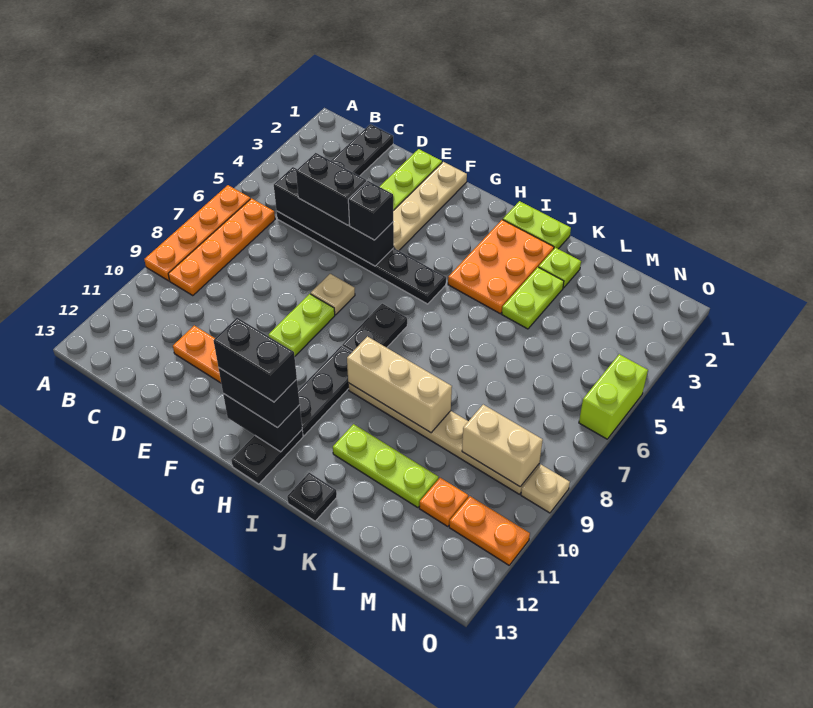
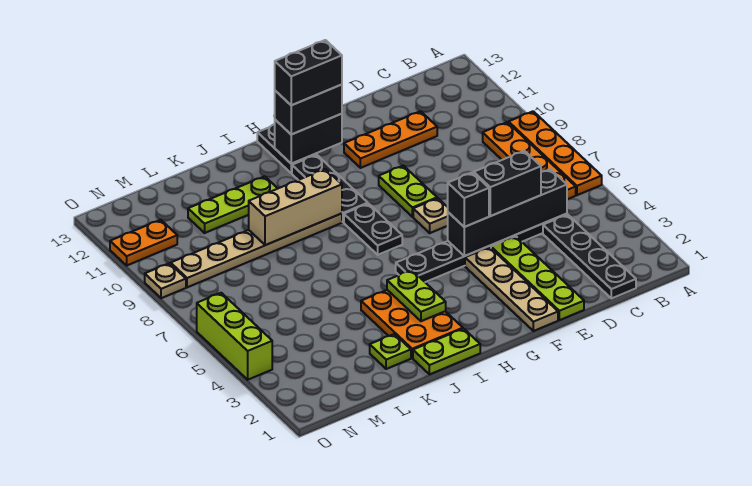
black plate J13 level 1 -> none
lime plate K3:K4 level 1 -> lime plate I3:I4 level 2
tan brick M9:N9 level 2 -> none
orange plate M11 level 1 -> none
lime brick O5:O6 level 1 -> lime brick O4:O6 level 1

